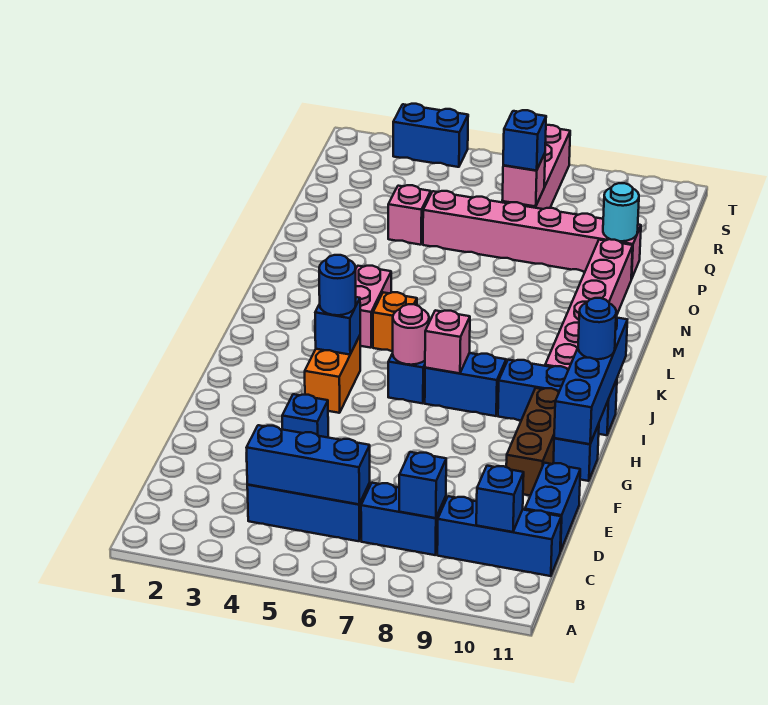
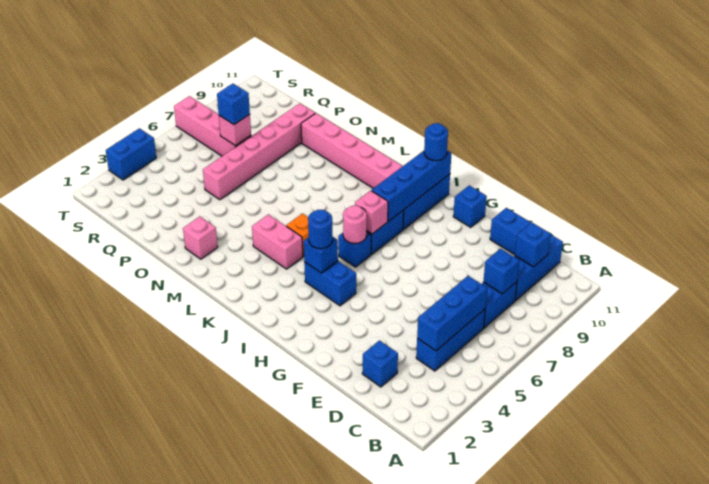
blue brick F4 level 1 -> blue brick D2 level 1
brown brick F10:H10 level 1 -> none
blue brick G11:J11 level 2 -> blue brick I8:I11 level 2
orange brick H4:I4 level 1 -> blue brick H4:I4 level 1
pink brick P4 level 1 -> pink brick N2 level 1
cyan round brick P10 level 2 -> none

